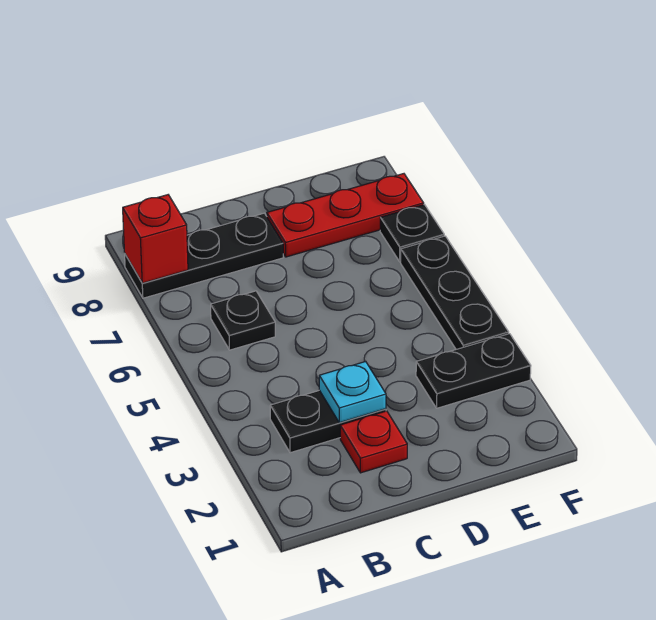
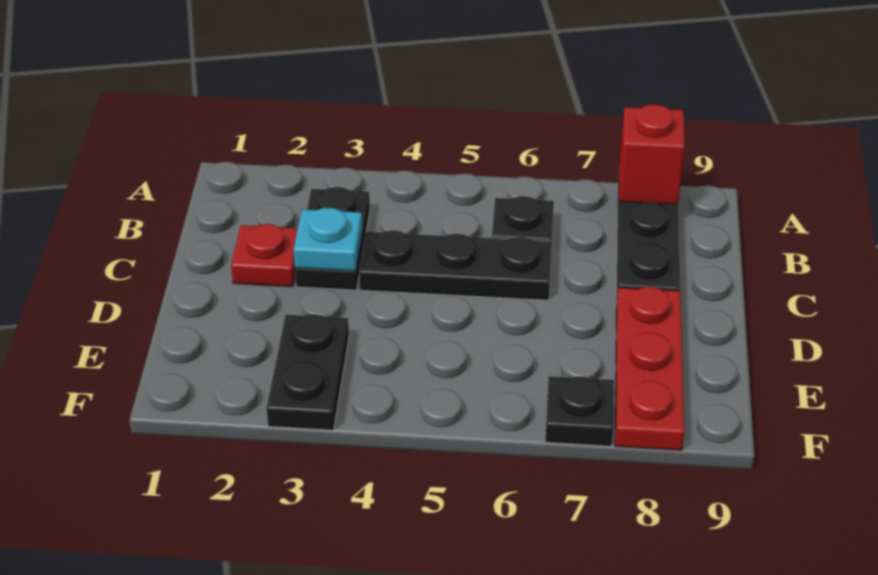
black plate F4:F6 level 1 -> black plate C4:C6 level 1

